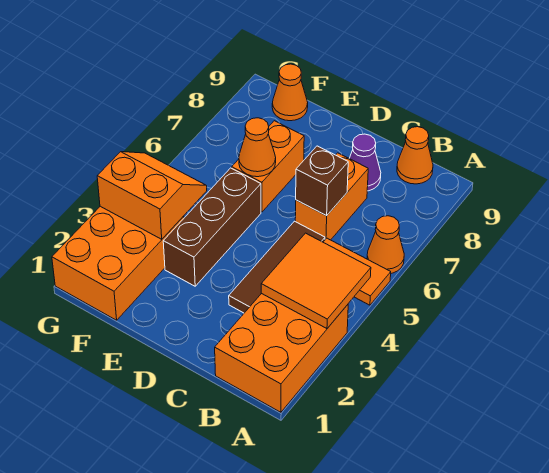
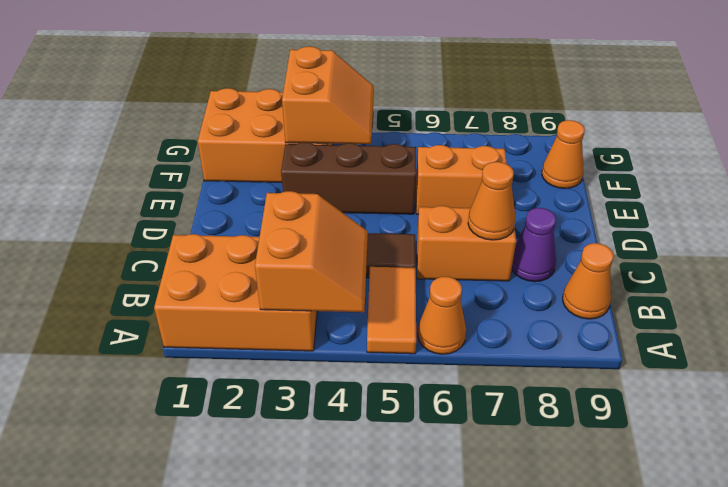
orange tile A3:B4 level 2 -> orange slope A3:B4 level 2 top 3
brown brick C6 level 2 -> none
orange cone E6 level 2 -> orange cone C7 level 2

